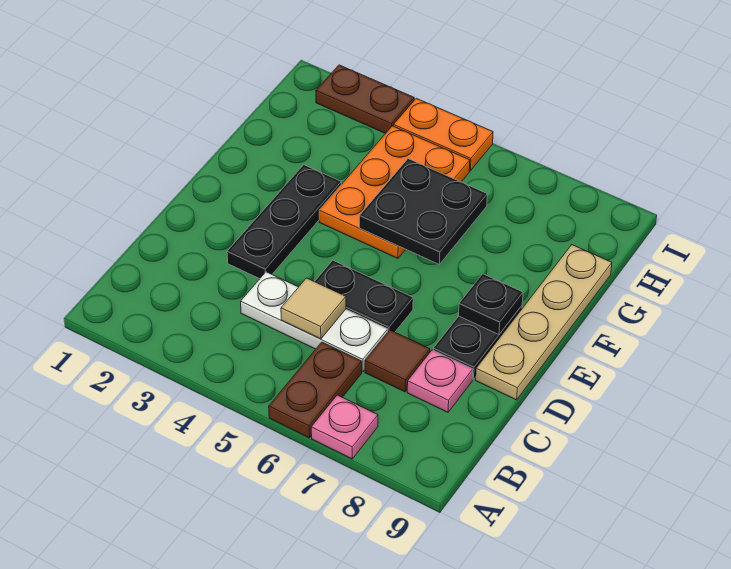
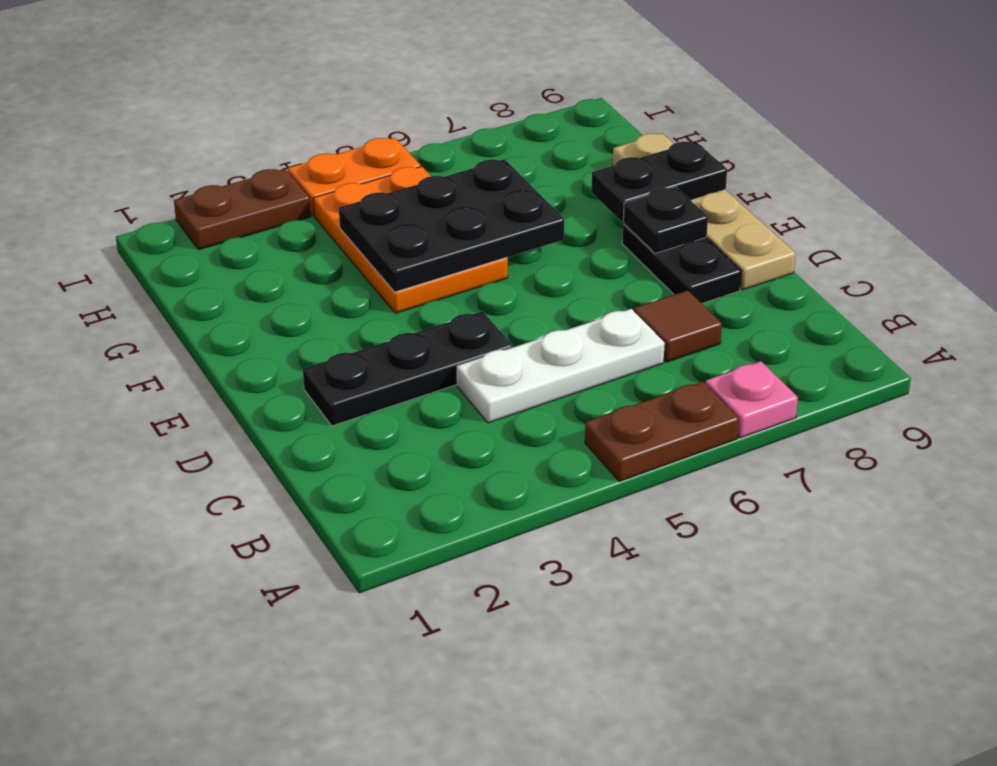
brown plate A6:B6 level 1 -> brown plate A5:A6 level 1
tan tile C5 level 2 -> none
pink plate C8 level 1 -> none
black plate D3:F3 level 1 -> black plate D2:D4 level 1
black plate D5:D6 level 1 -> black plate F8:F9 level 2
black plate F5:G6 level 2 -> black plate F4:G6 level 2

